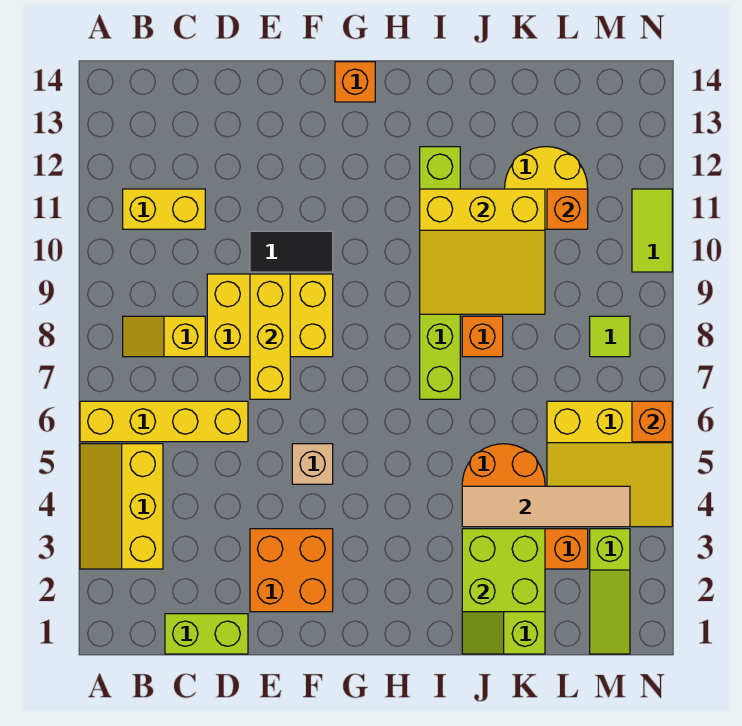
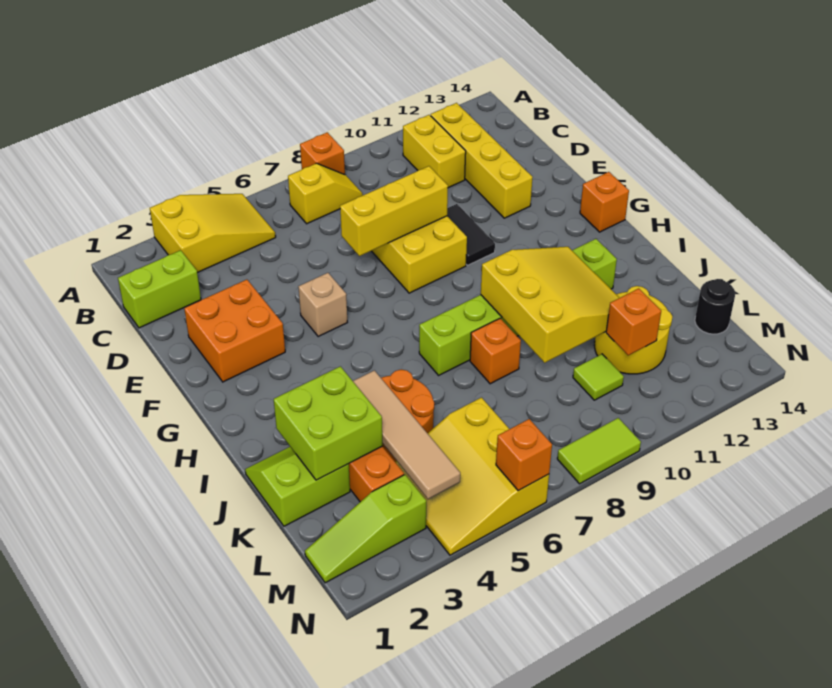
yellow slope A3:B5 level 1 top B -> yellow slope A3:B5 level 1 top 3
yellow brick A6:D6 level 1 -> yellow brick B12:E12 level 1
none -> orange brick A8 level 1
yellow slope B8:C8 level 1 top C -> yellow slope B7:B8 level 1 top 7
lime brick C1:D1 level 1 -> lime brick C1:C2 level 1
yellow slope I9:K11 level 2 top 11 -> yellow slope I9:K11 level 2 top 9
none -> black round brick L14 level 1
lime tile M8 level 1 -> lime tile L10 level 1
lime tile N10:N11 level 1 -> lime tile N8:N9 level 1

